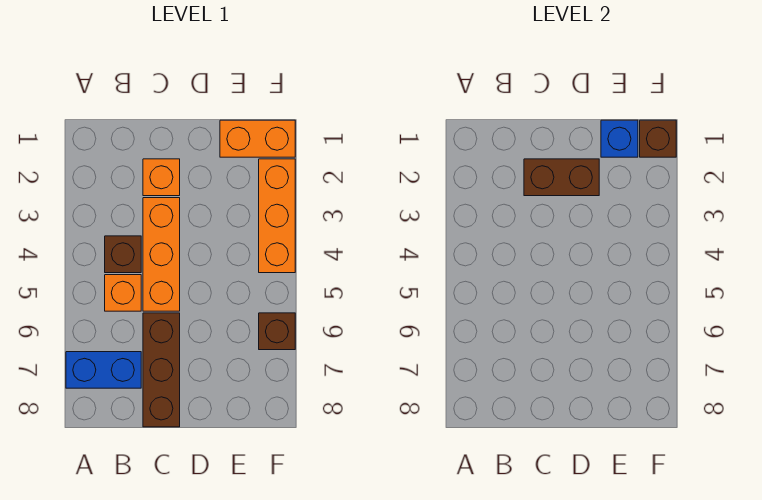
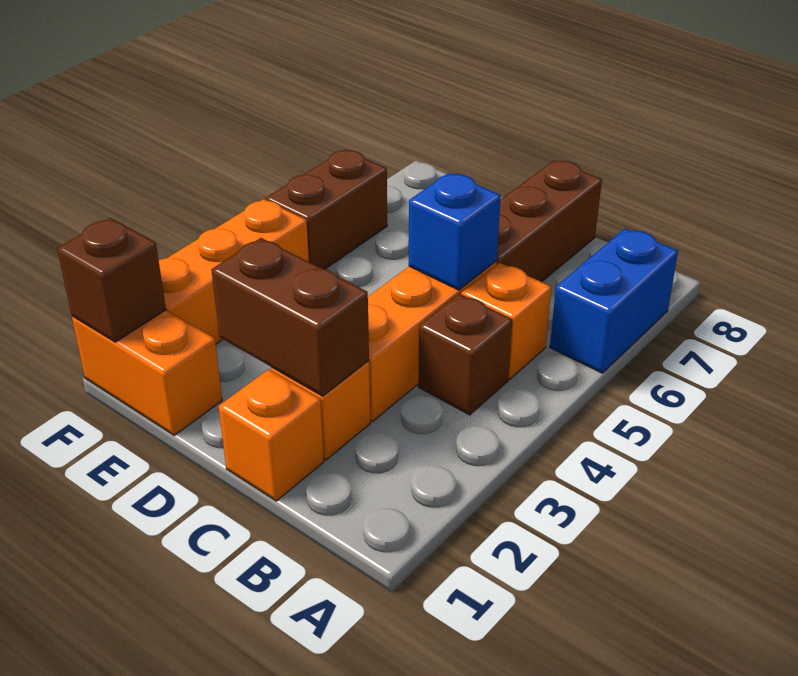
blue brick A7:B7 level 1 -> blue brick A6:A7 level 1
none -> orange brick C1 level 1
blue brick E1 level 2 -> blue brick C5 level 2
brown brick F6 level 1 -> brown brick F5:F6 level 1

